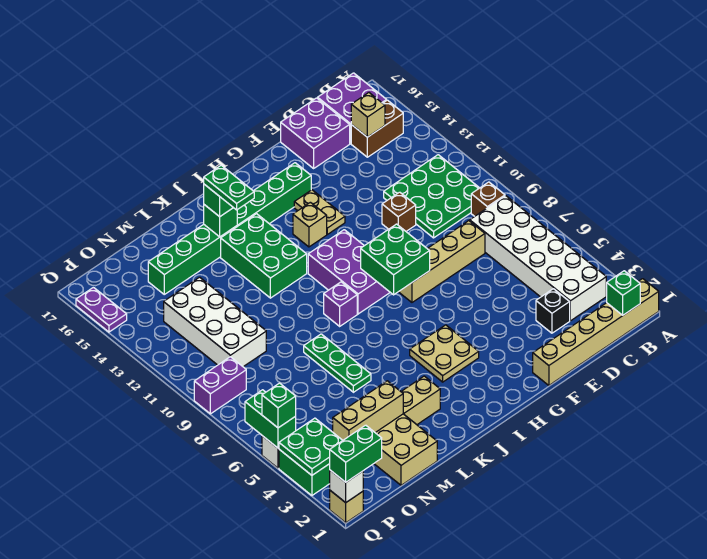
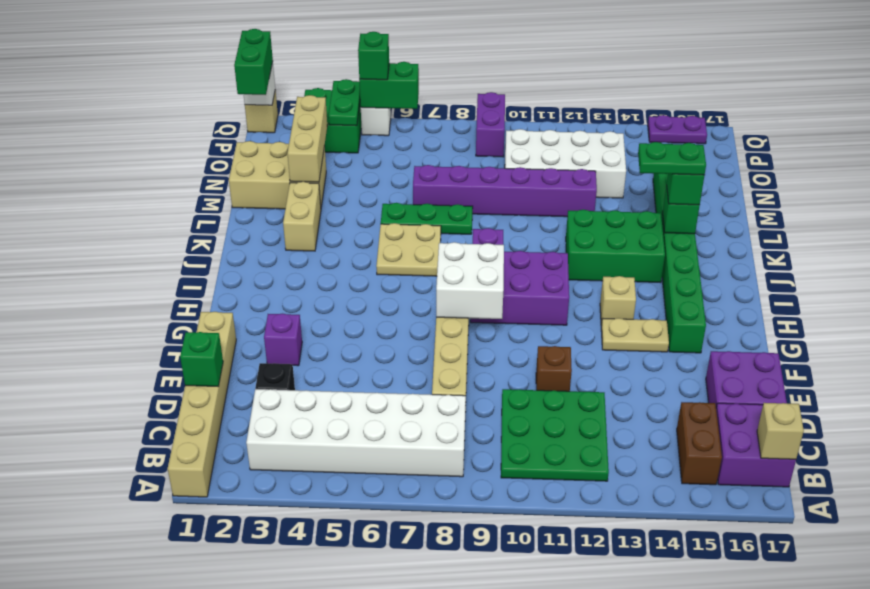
green brick B1 level 2 -> green brick D1 level 2
brown brick B9 level 1 -> none
tan brick C15 level 2 -> tan brick B17 level 2
none -> purple brick F3 level 1
green brick G8:H9 level 2 -> white brick G8:H9 level 2
tan plate H4:I5 level 1 -> tan plate J6:K7 level 1
none -> purple brick M7:M12 level 1
green plate P3:Q4 level 2 -> green plate P4:Q4 level 2

